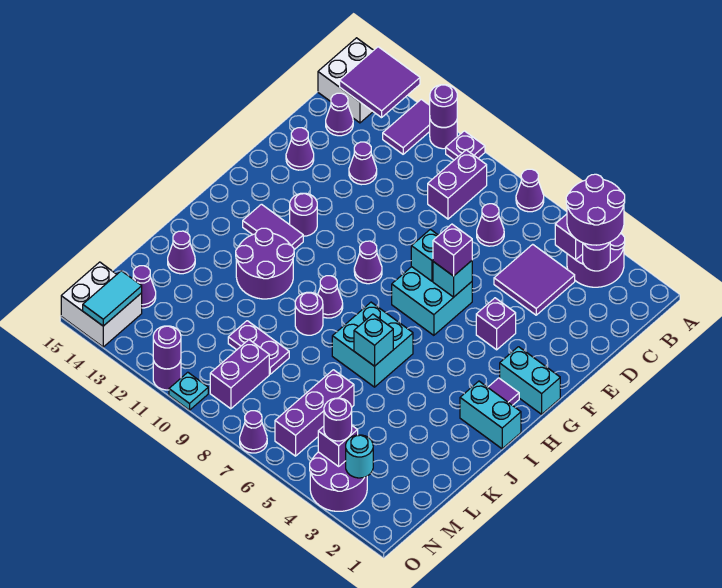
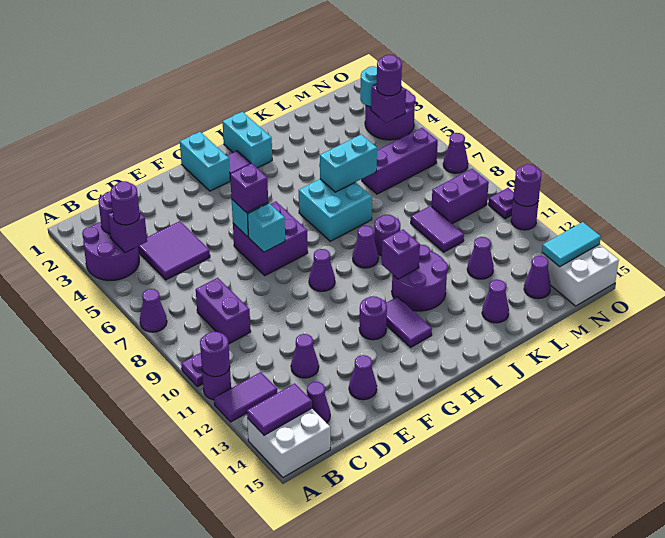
purple round brick A3:B4 level 3 -> purple round brick B4 level 3
purple tile A13:B14 level 2 -> purple tile A14:B14 level 2
purple brick B9:C9 level 1 -> purple brick C8:C9 level 1
purple cone C7 level 1 -> purple cone L12 level 1
purple brick F4 level 1 -> purple brick I11 level 2
cyan brick F6:G7 level 1 -> purple brick F6:G7 level 1
cyan brick J6 level 2 -> cyan brick J6:K6 level 2
purple plate L9:L10 level 1 -> purple tile L9:L10 level 1
cyan plate O10 level 1 -> purple plate O10 level 1

